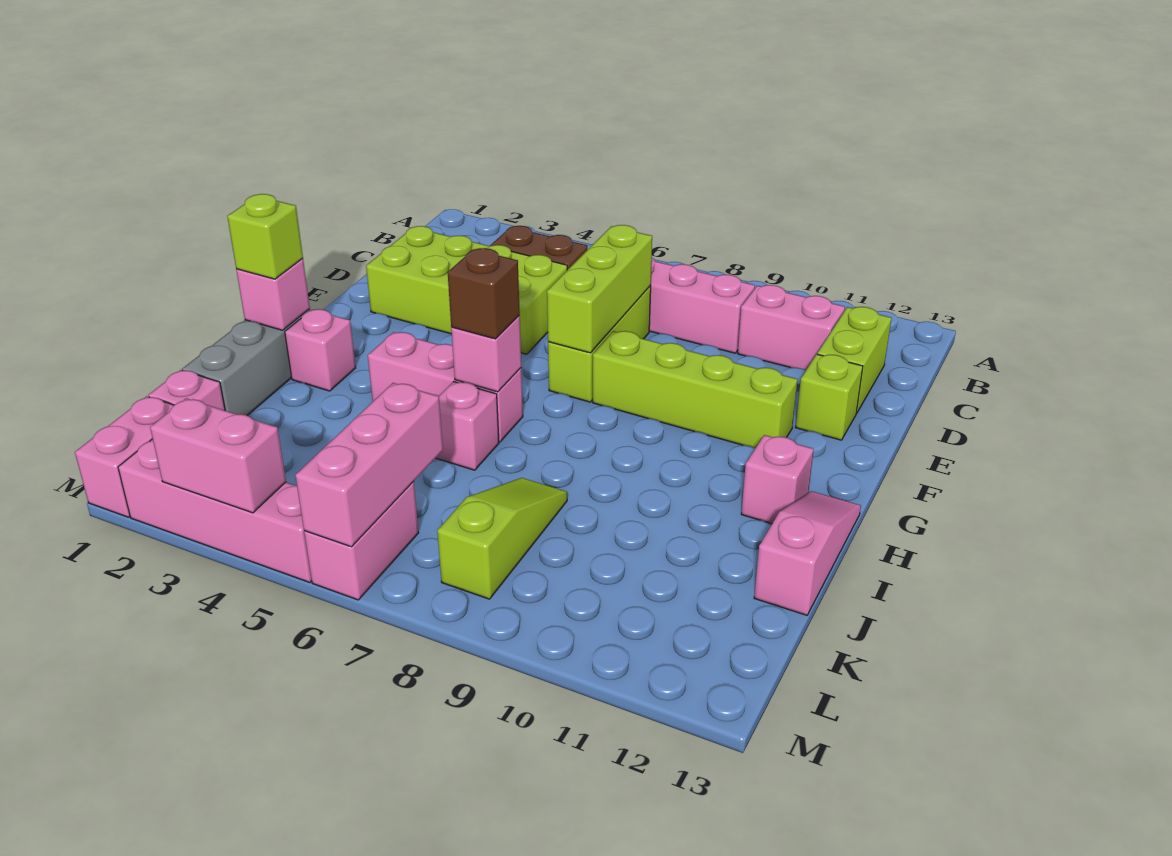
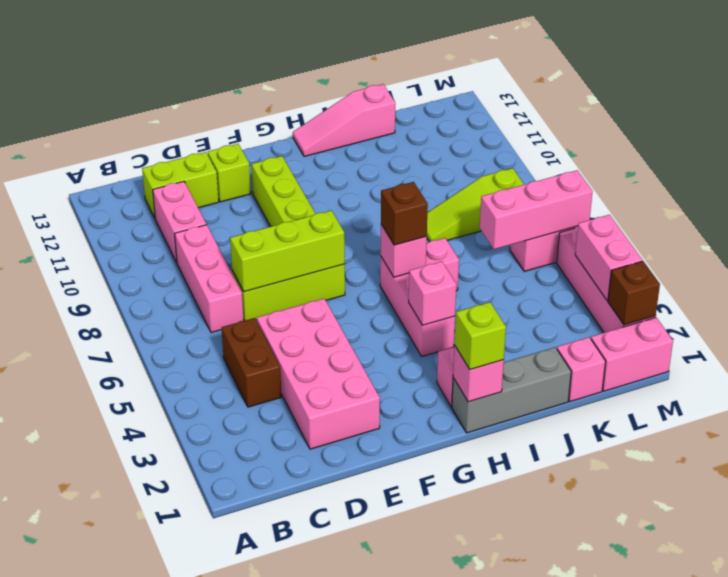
lime brick D2:E5 level 1 -> pink brick D2:E5 level 1
pink brick H12 level 1 -> pink brick H4 level 2
none -> brown brick M2 level 2

